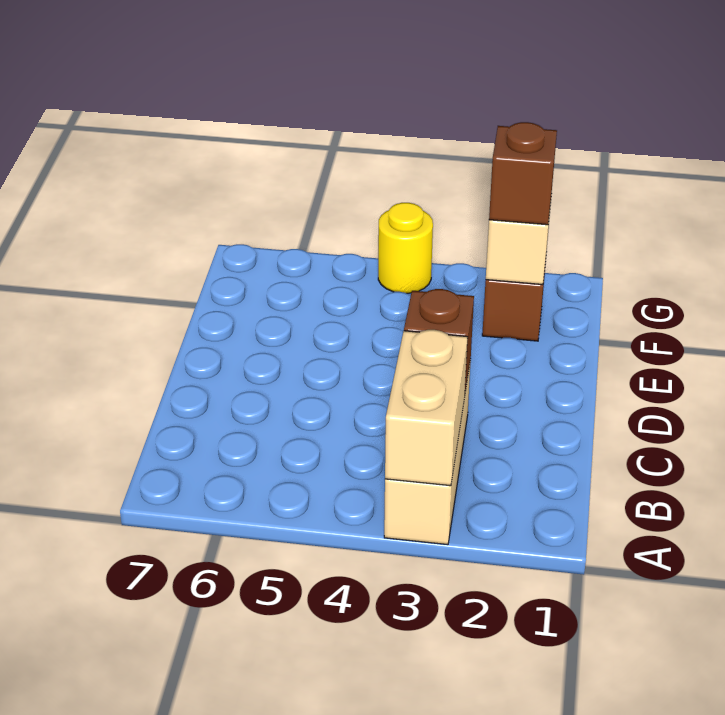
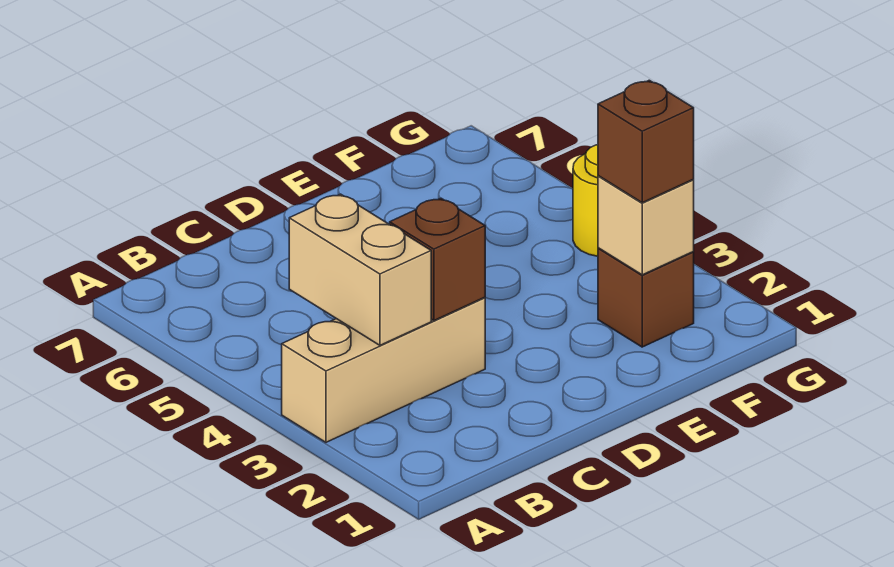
tan brick A3:B3 level 2 -> tan brick B3:B4 level 2

